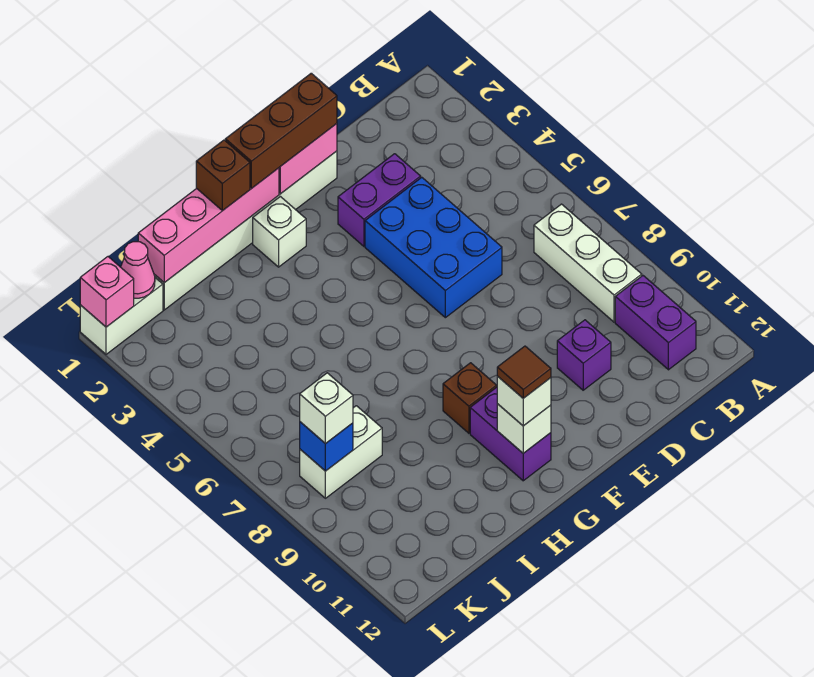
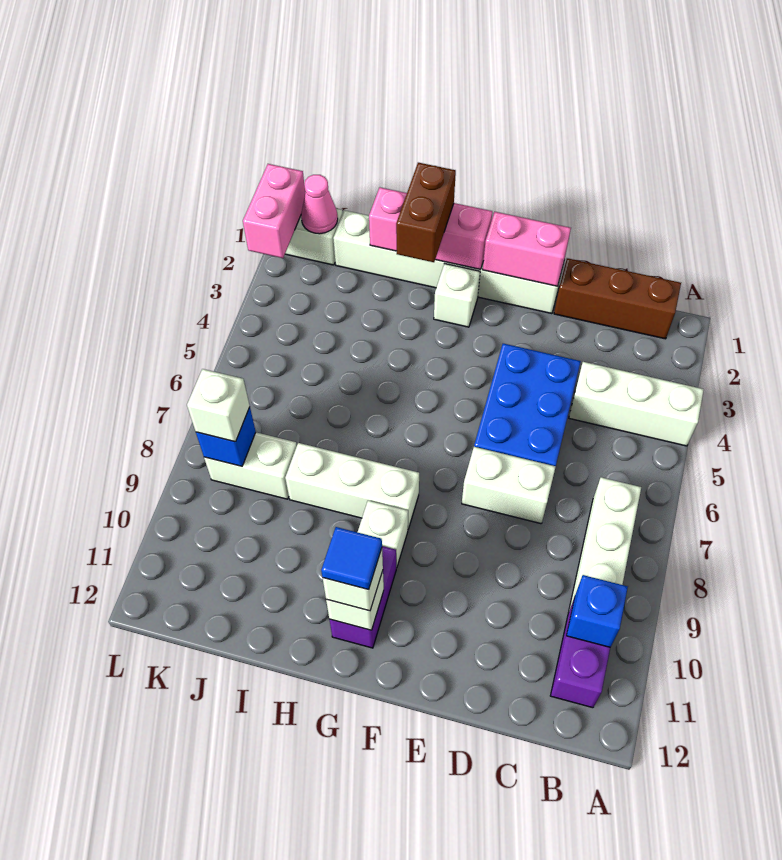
none -> white brick A4:C4 level 1
none -> blue brick B10 level 2
purple brick D3:E3 level 1 -> none
none -> white brick D7:E7 level 1
purple brick D10 level 1 -> none
brown brick E1:G1 level 3 -> brown brick B1:D1 level 1
pink brick G1:J1 level 2 -> pink brick G1:I1 level 2
none -> white brick G8:I8 level 1
brown brick G9 level 1 -> white brick G9 level 1
brown tile G11 level 4 -> blue tile G11 level 4
brown brick H1 level 3 -> brown brick H1:H2 level 3
pink brick L1 level 2 -> pink brick L1:L2 level 2

